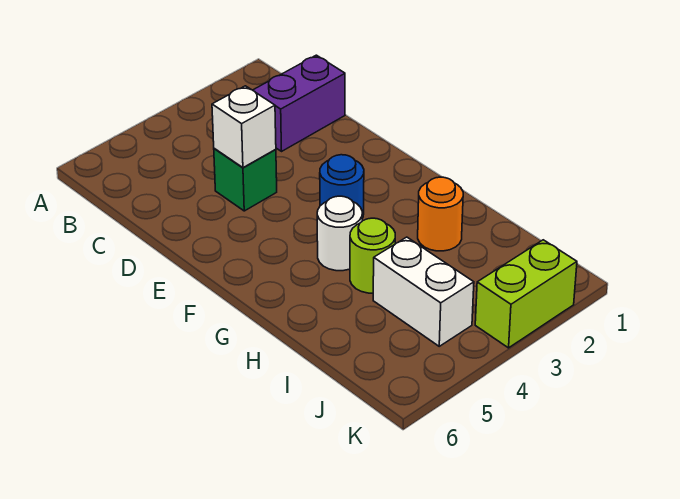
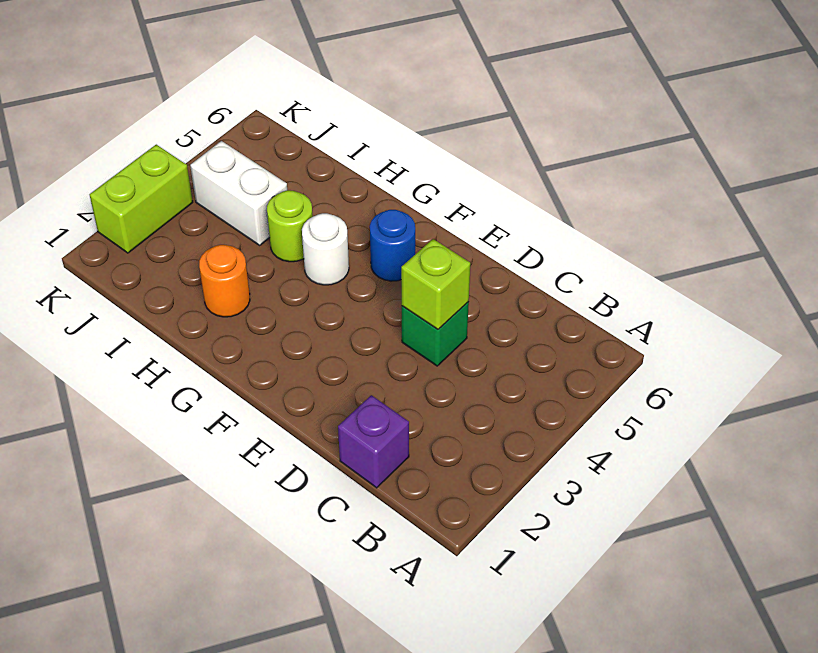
purple brick C1:C2 level 1 -> purple brick C1 level 1
white brick D4 level 2 -> lime brick D4 level 2
blue round brick F3 level 1 -> blue round brick F5 level 1

